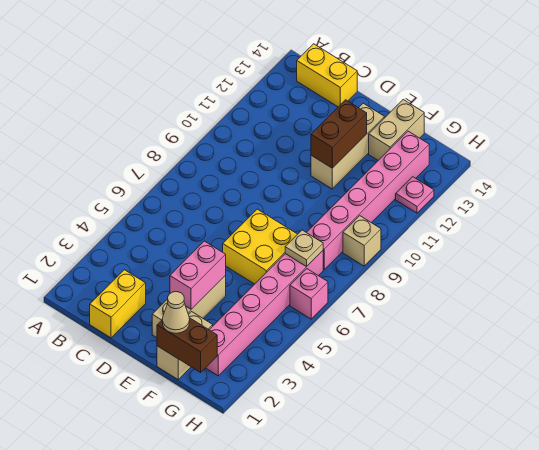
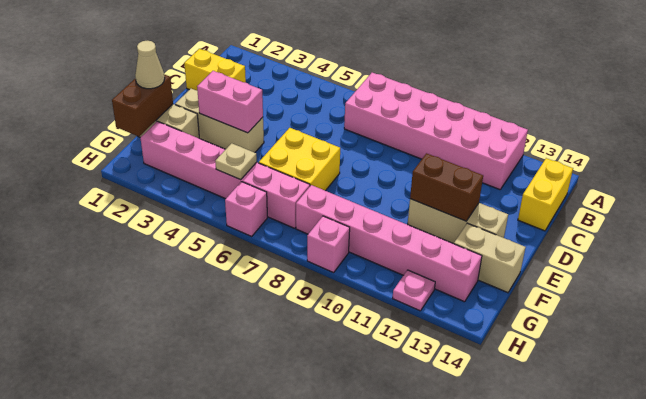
none -> pink brick A7:B12 level 1
tan plate G7 level 2 -> tan plate G5 level 2
tan brick H9 level 1 -> pink brick H9 level 1

